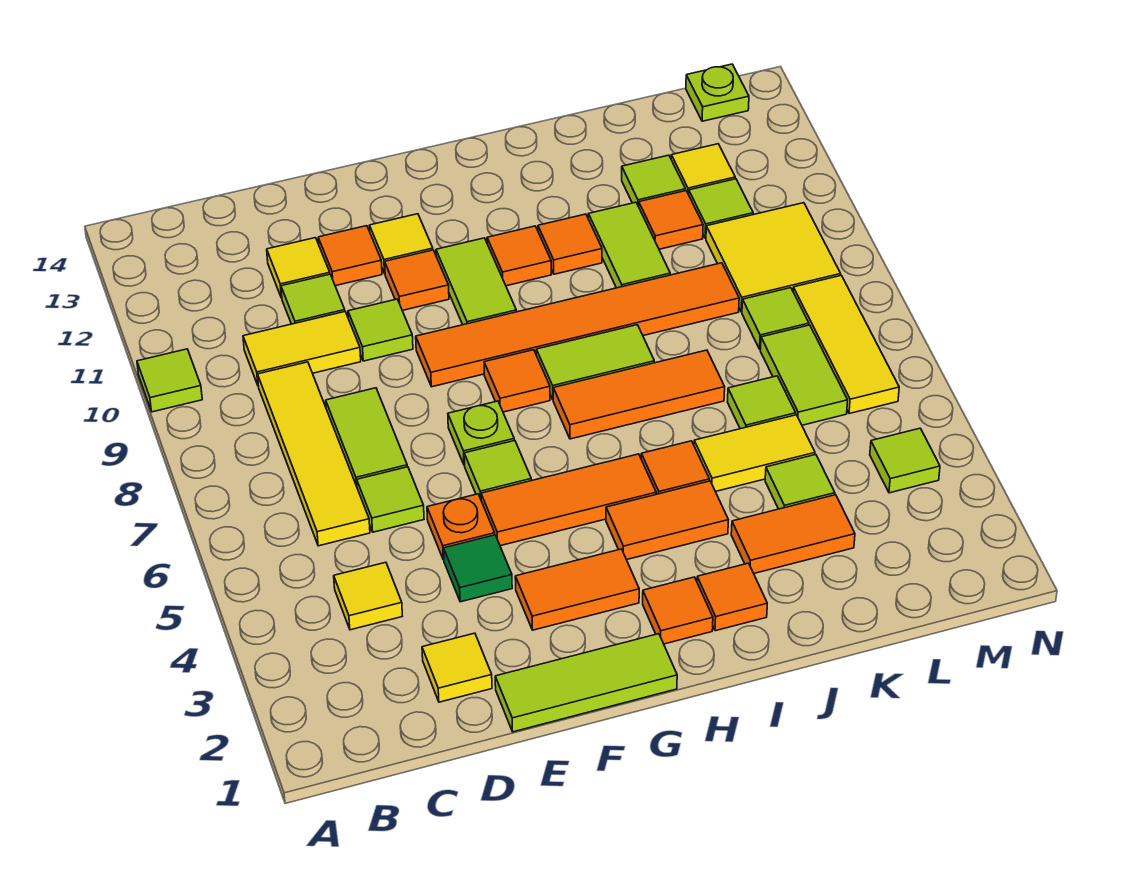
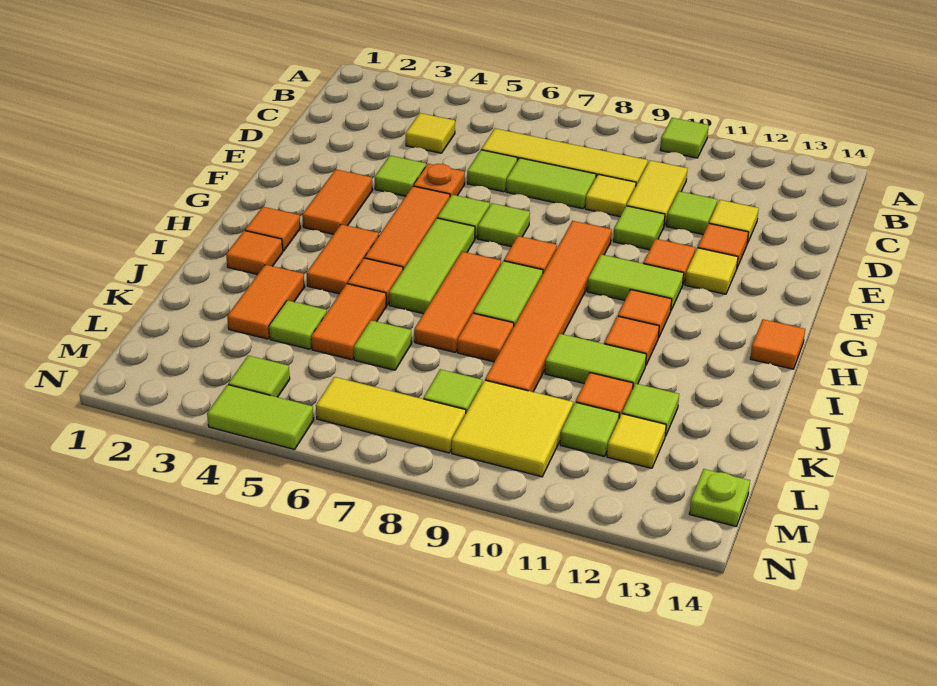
yellow tile D2 level 1 -> yellow tile D9 level 1
lime tile E1:G1 level 1 -> lime tile G6:I6 level 1
green tile E4 level 1 -> lime tile E4 level 1
lime plate F7 level 1 -> lime tile F7 level 1
none -> orange tile H14 level 1
yellow tile J5:K5 level 1 -> orange tile J5:K5 level 1
none -> orange tile J8 level 1
lime tile L6:L7 level 1 -> lime tile N4:N5 level 1

